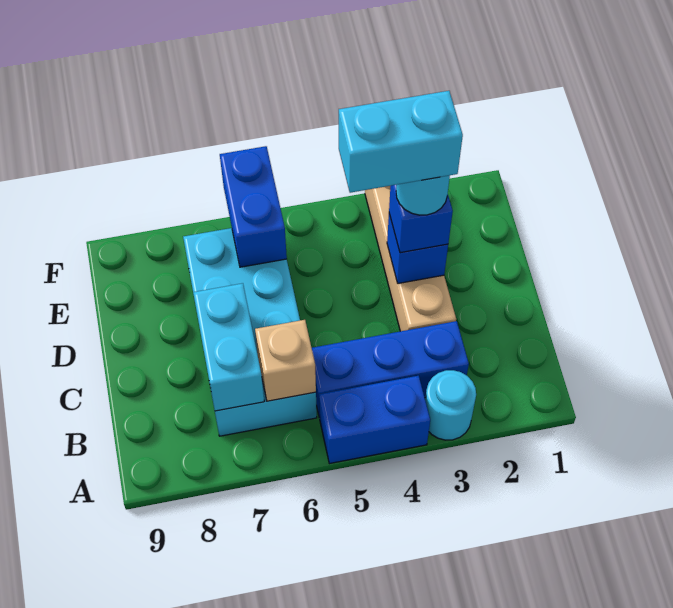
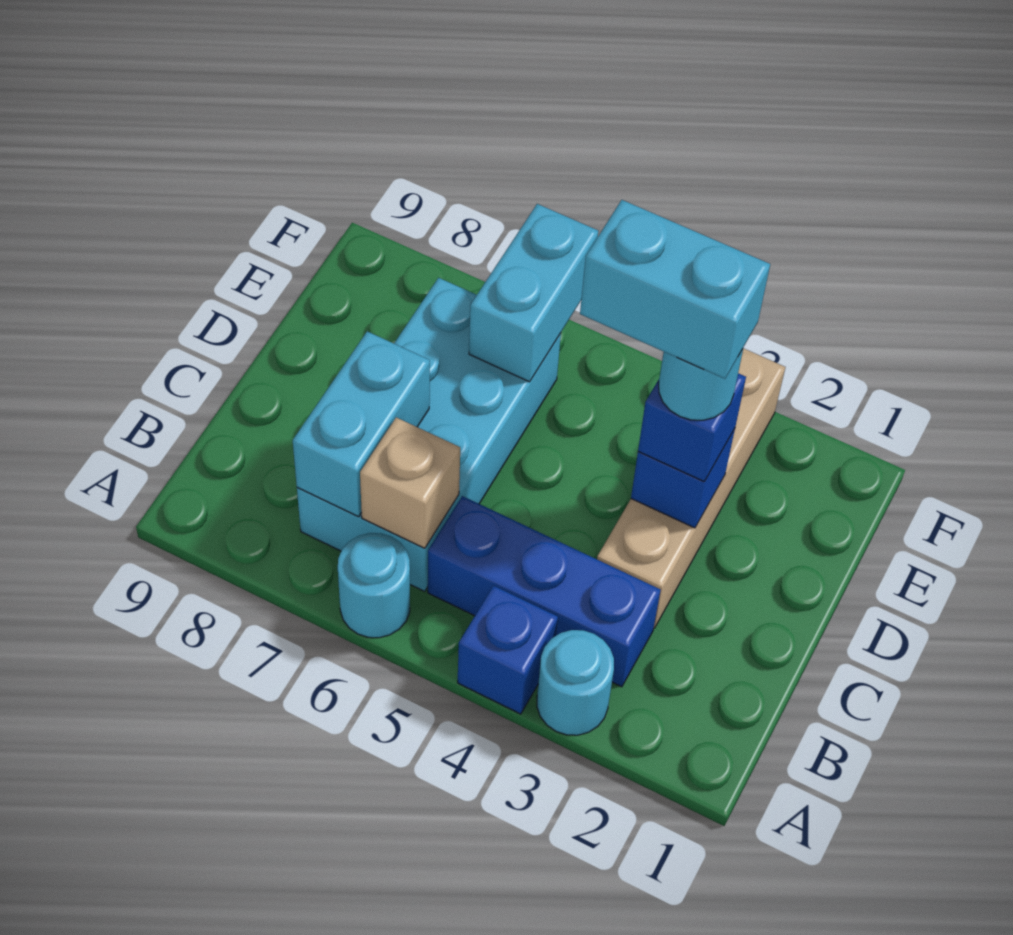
blue brick A4:A5 level 1 -> blue brick A4 level 1
none -> cyan round brick A6 level 1
blue brick E6:F6 level 2 -> cyan brick E6:F6 level 2

